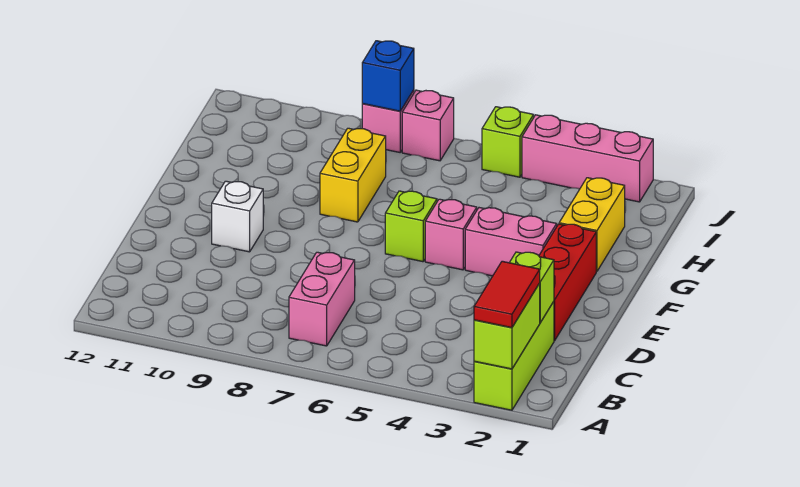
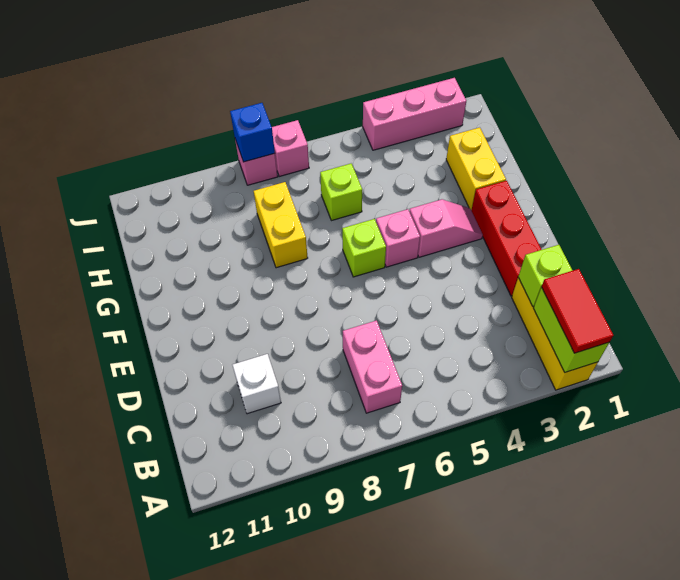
lime brick A2:C2 level 1 -> yellow brick A2:C2 level 1
white brick E10 level 1 -> white brick C10 level 1
pink brick F3:F4 level 1 -> pink slope F3:F4 level 1 top 4
lime brick J5 level 1 -> lime brick H6 level 1

